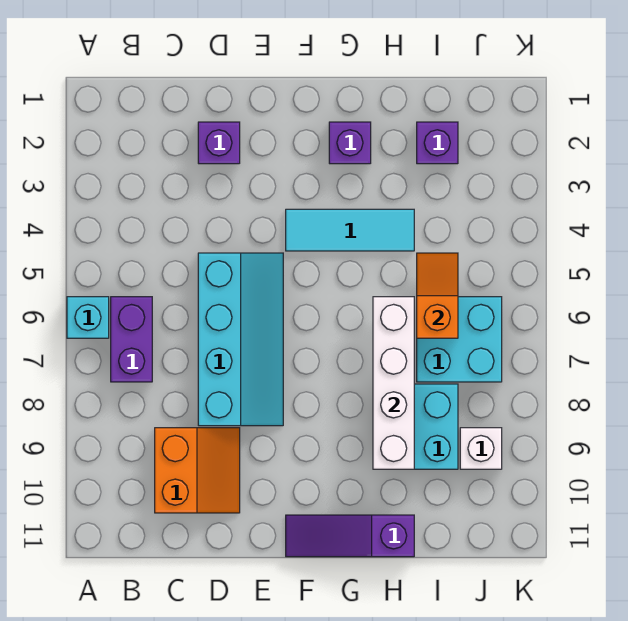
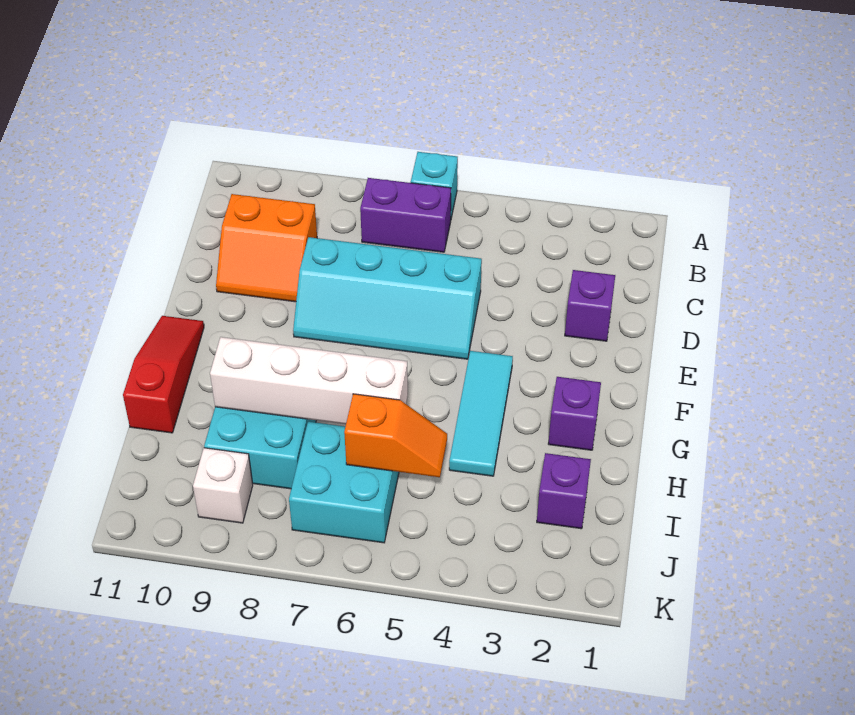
purple slope F11:H11 level 1 top H -> red slope F11:H11 level 1 top H

